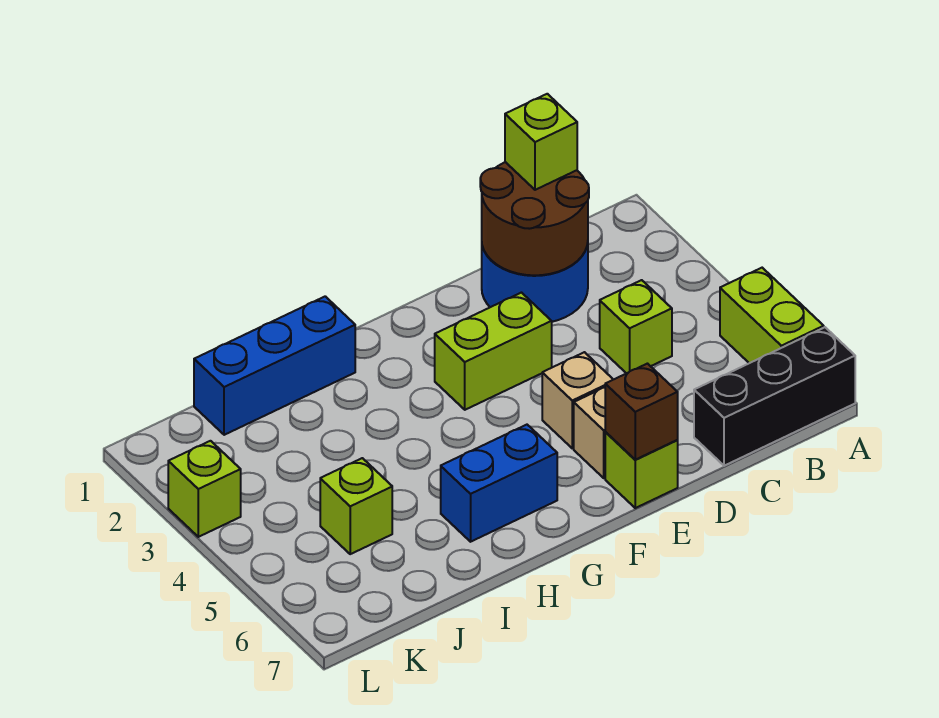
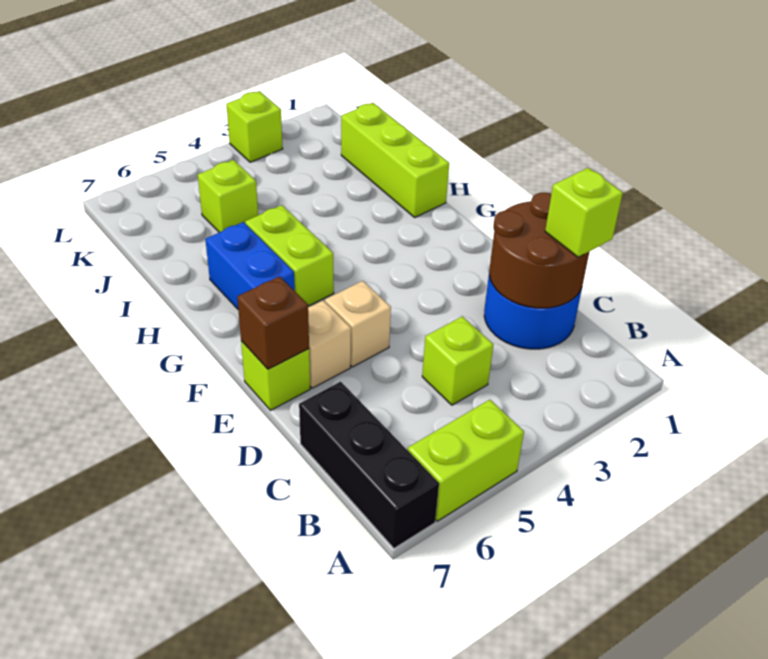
lime brick E3:F3 level 1 -> lime brick G5:H5 level 1
blue brick H1:J1 level 1 -> lime brick H1:J1 level 1

